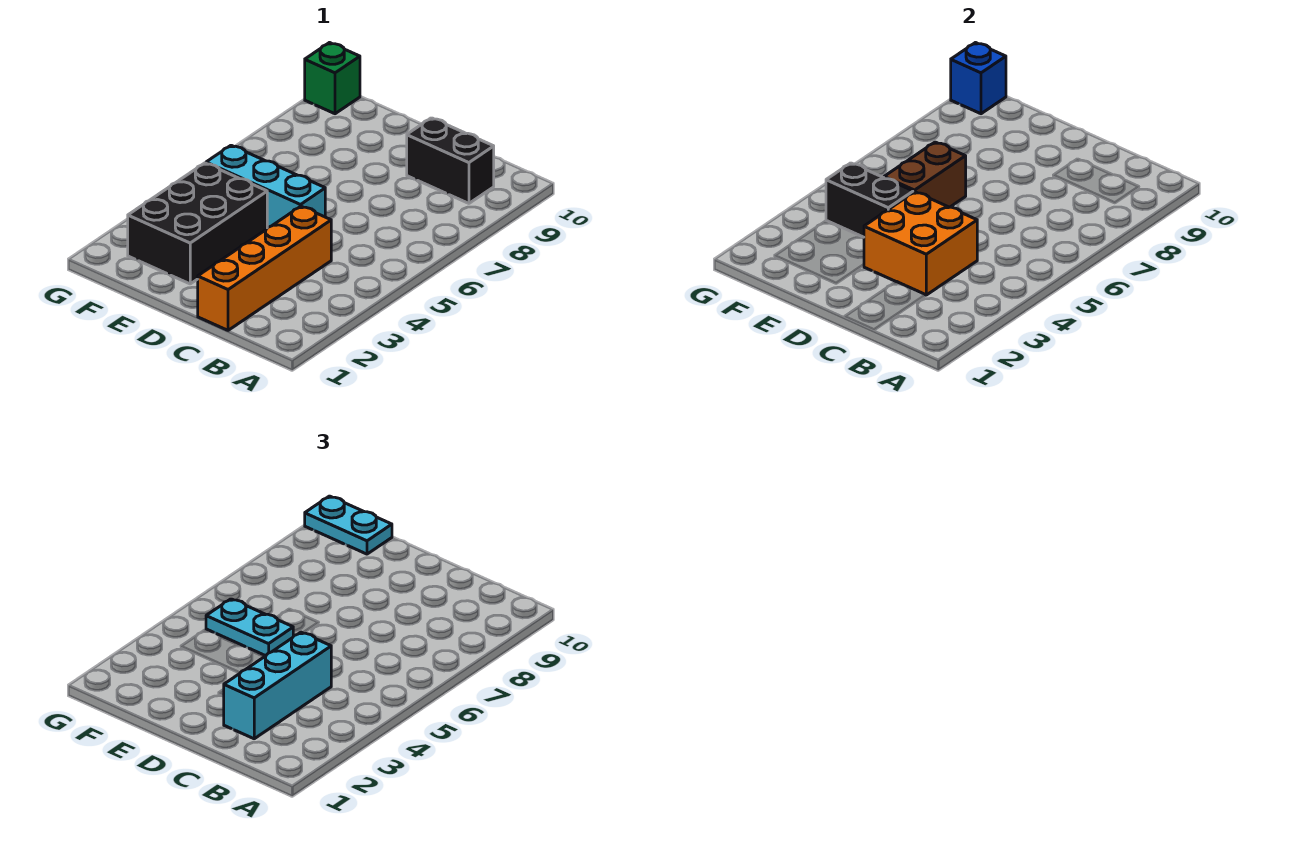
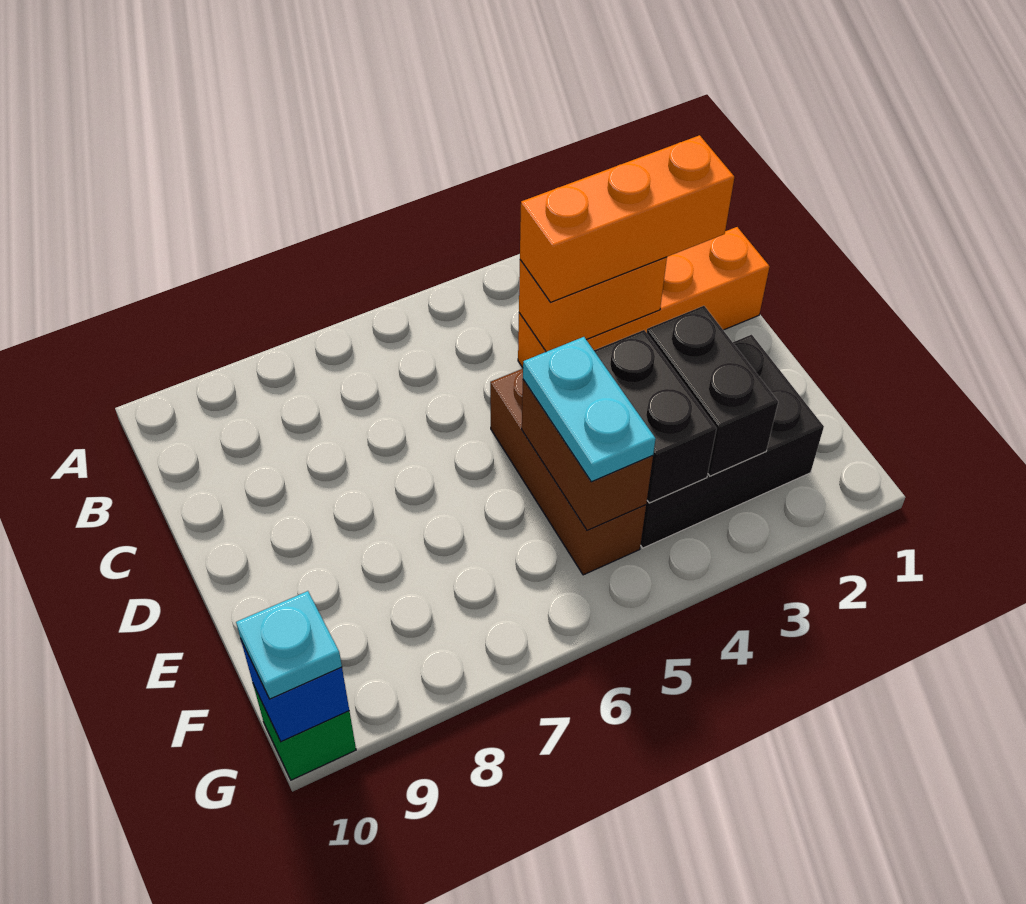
black brick B9:C9 level 1 -> black brick E3:F3 level 2
cyan brick C2:C4 level 3 -> orange brick C2:C4 level 3
orange brick C3:D4 level 2 -> orange brick C3:C4 level 2
cyan brick D5:F5 level 1 -> brown brick D5:F5 level 1
brown brick E5:E6 level 2 -> brown brick E5:F5 level 2
cyan plate F10:G10 level 3 -> cyan plate G10 level 3

